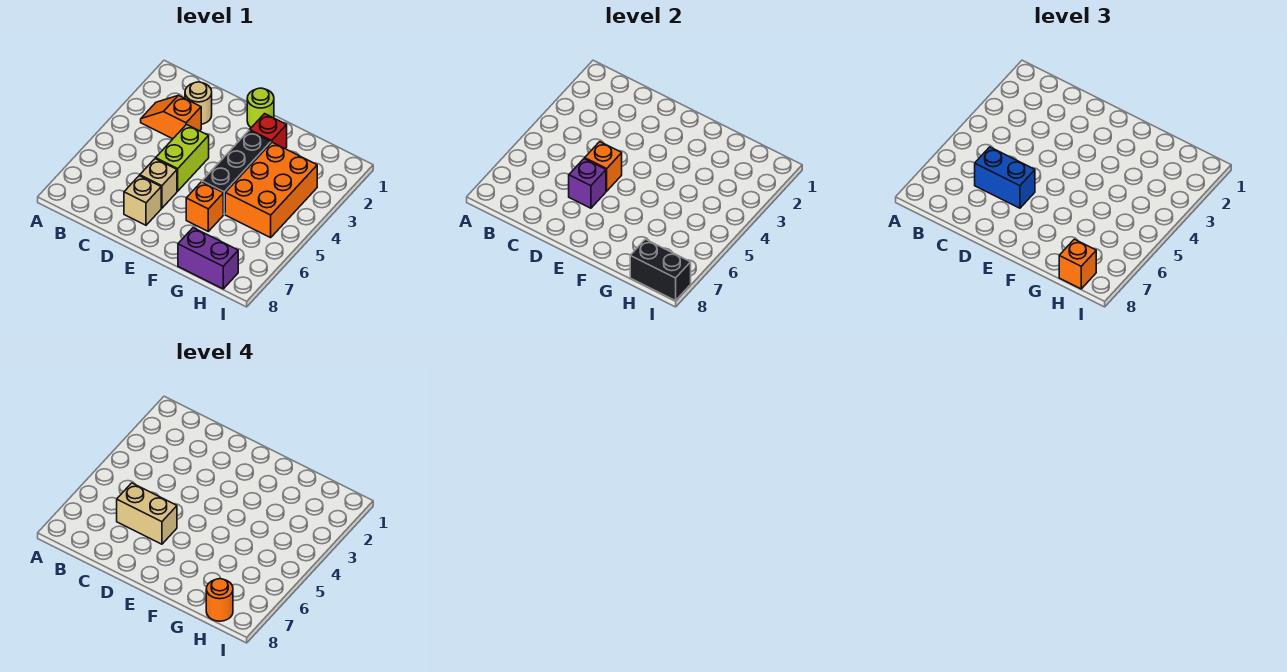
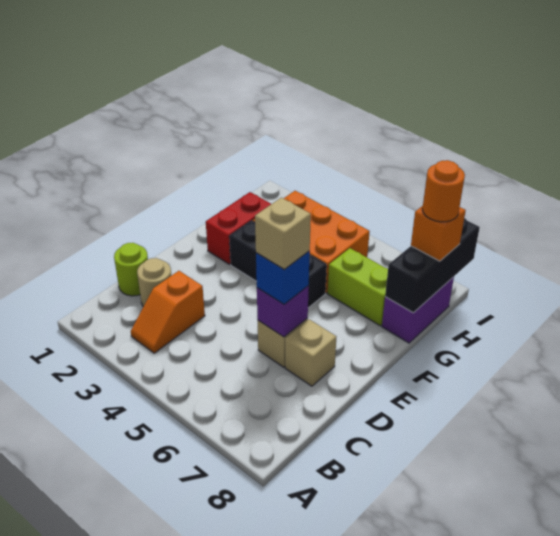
blue brick C6:D6 level 3 -> blue brick D6 level 3
tan brick C6:D6 level 4 -> tan brick D6 level 4
lime brick D4:D5 level 1 -> lime brick G6:G7 level 1
orange brick D5 level 2 -> none
lime round brick E1 level 1 -> lime round brick C1 level 1
red brick F2 level 1 -> red brick F2:G2 level 1
orange brick F6 level 1 -> none
black brick H8:I8 level 2 -> black brick G8:I8 level 2

